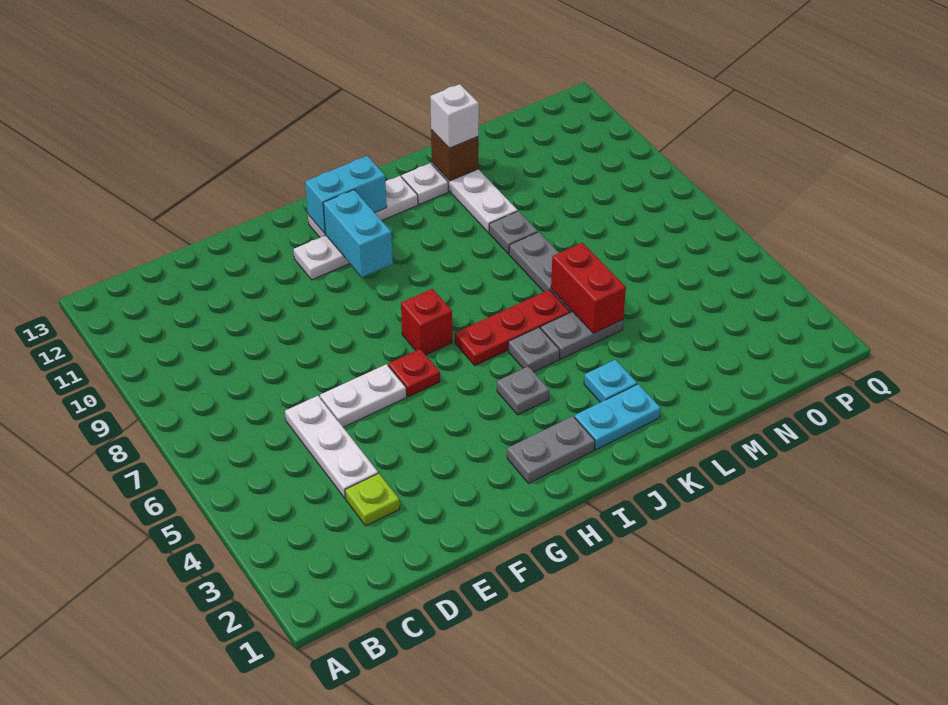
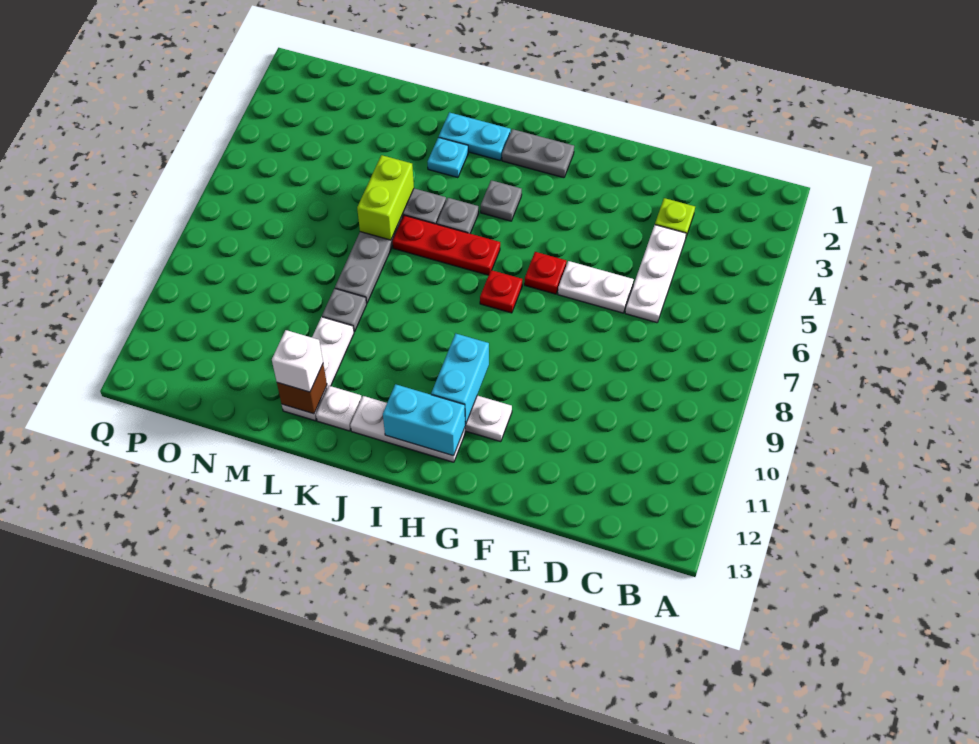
red brick H7 level 1 -> red plate H7 level 1
red brick L5:L6 level 2 -> lime brick L5:L6 level 2

